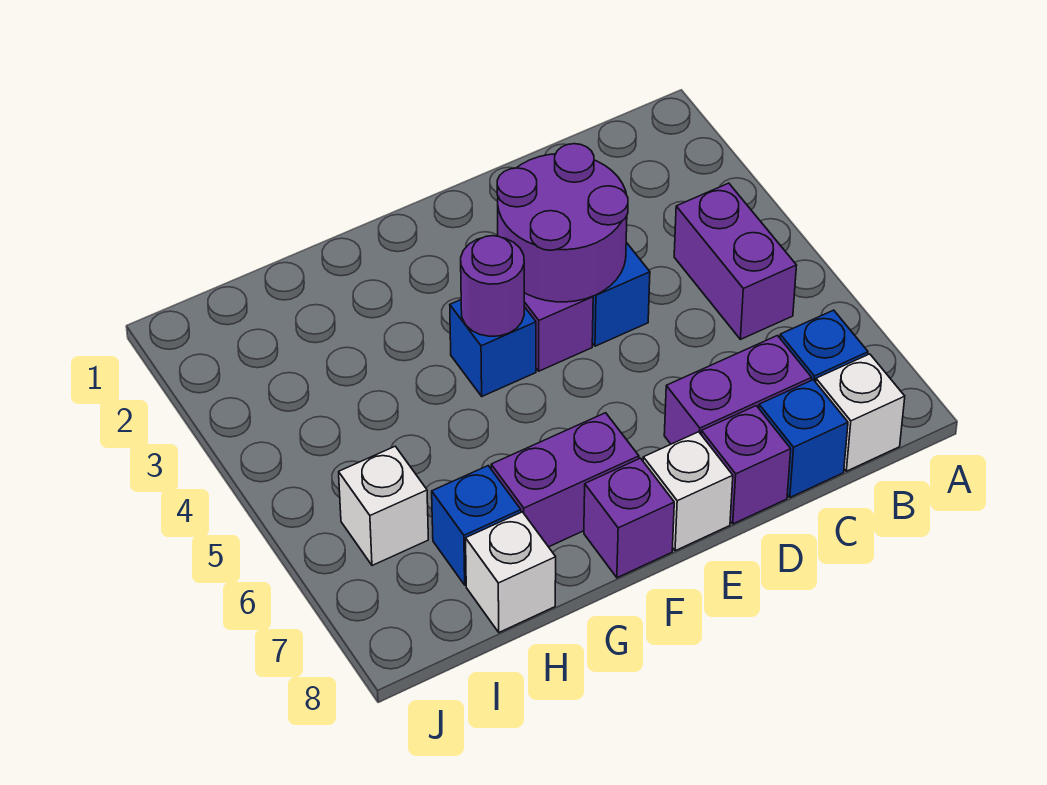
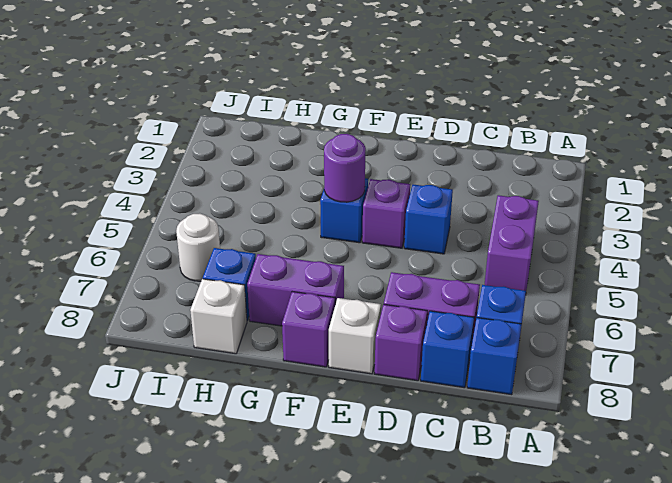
white brick B8 level 1 -> blue brick B8 level 1
purple round brick D3:E4 level 2 -> none
white brick I6 level 1 -> white round brick I6 level 1

